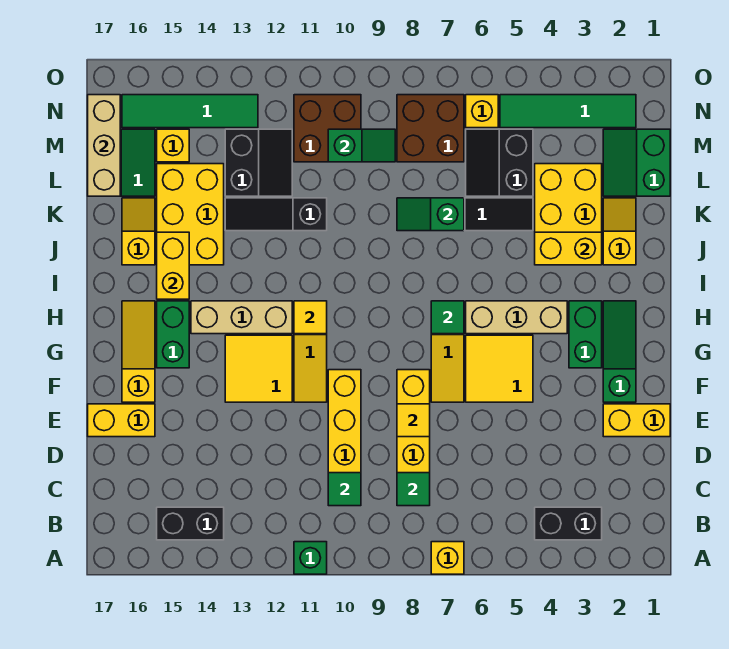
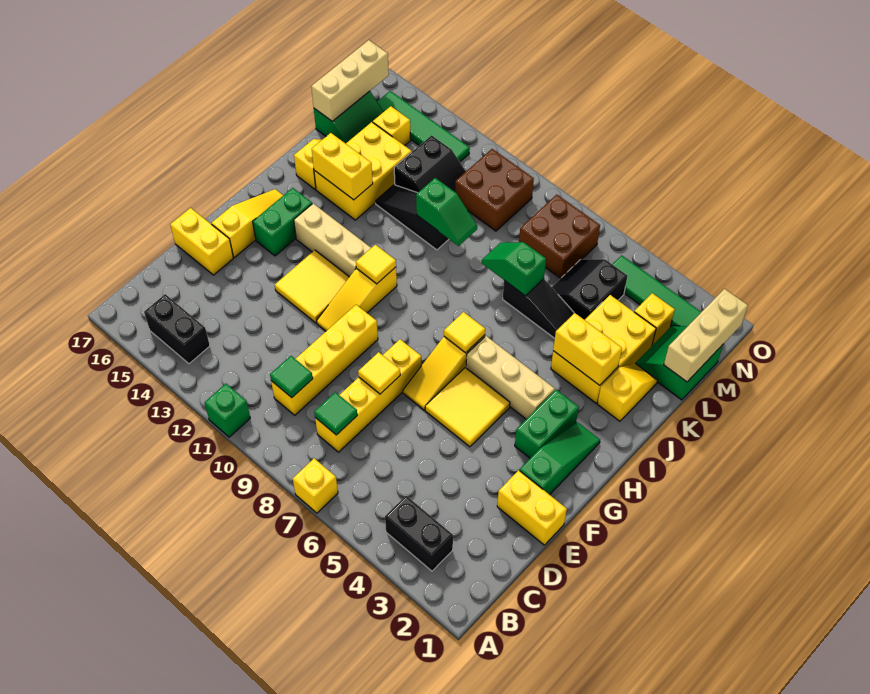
green tile H7 level 2 -> yellow tile H7 level 2
yellow brick I15:J15 level 2 -> yellow brick J14:J15 level 2
none -> tan brick L1:N1 level 2
green slope M9:M10 level 2 top 10 -> green slope K10:K11 level 2 top 11
yellow brick N6 level 1 -> yellow brick M3 level 1

